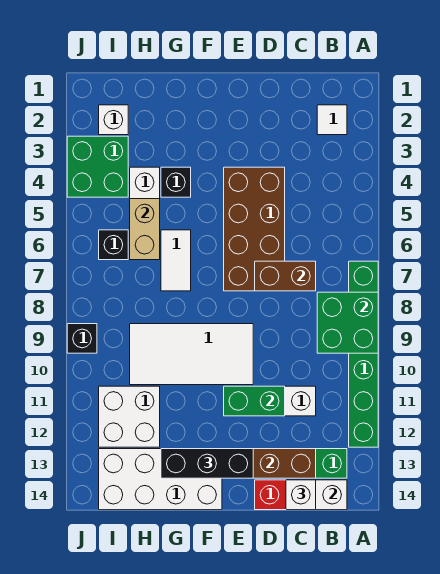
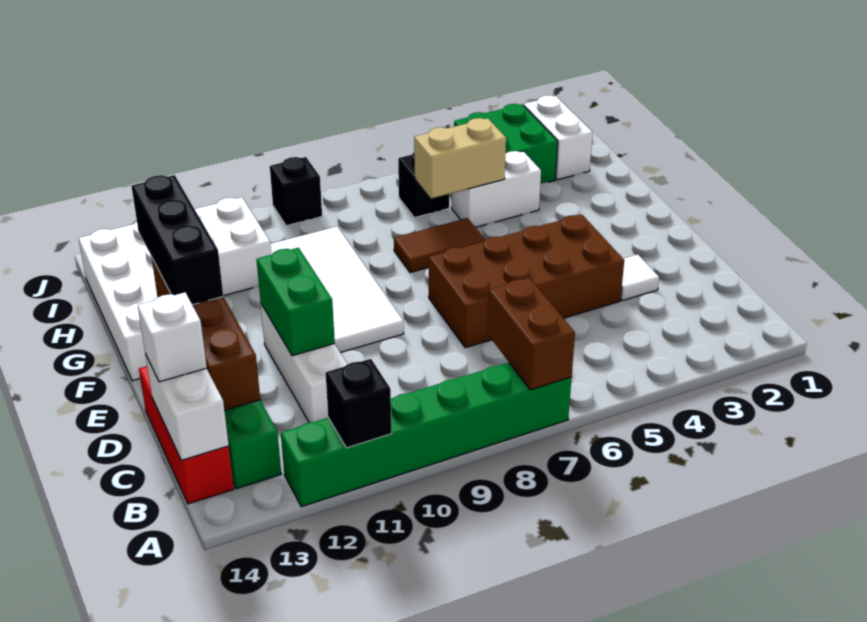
green brick A8:B9 level 2 -> none
white tile B2 level 1 -> white tile D3 level 1
brown brick C7:D7 level 2 -> brown brick A7:B7 level 2
black brick G4 level 1 -> black brick A11 level 2
white tile G6:G7 level 1 -> brown tile G6:G7 level 1
white brick I2 level 1 -> white brick I2:J2 level 1

